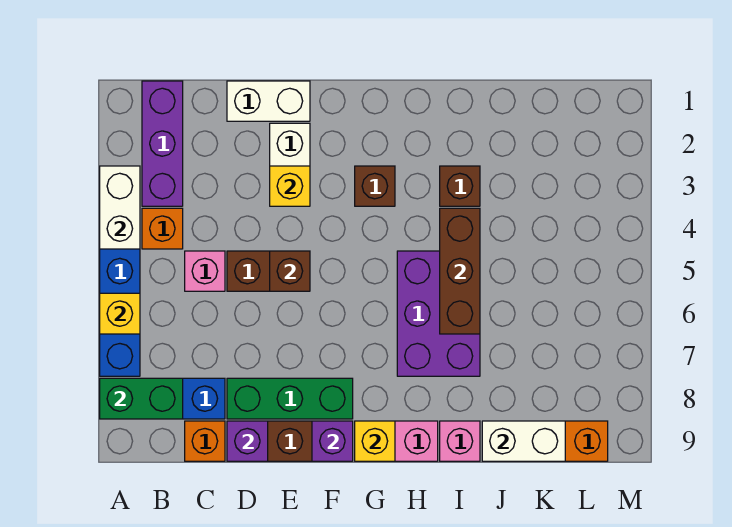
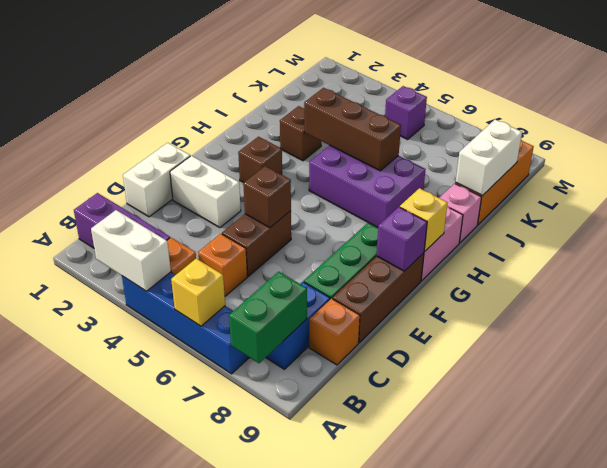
pink brick C5 level 1 -> orange brick C5 level 1
purple brick D9 level 2 -> purple brick L5 level 1
yellow brick E3 level 2 -> none

